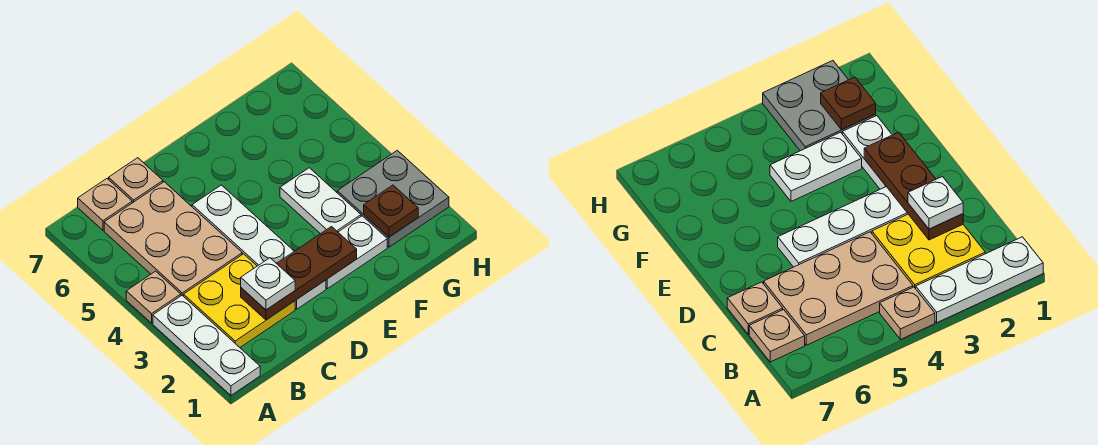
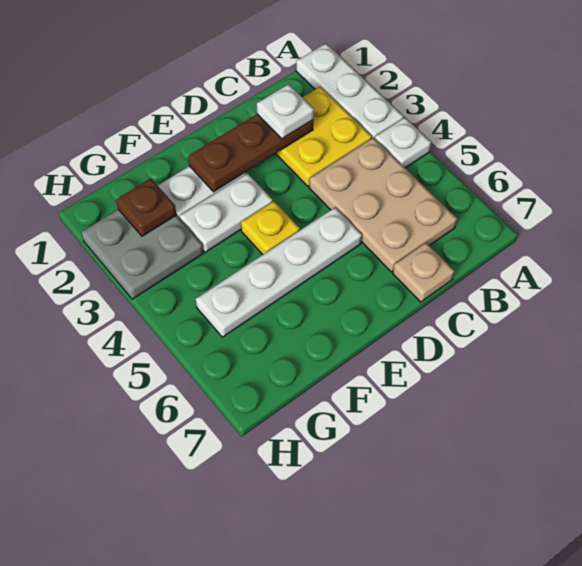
tan plate A4 level 1 -> white plate A4 level 1
tan plate B7 level 1 -> none
white plate D2:D5 level 1 -> white plate D5:G5 level 1
none -> yellow plate E4 level 1
white plate F3:F4 level 1 -> white plate E3:F3 level 1

